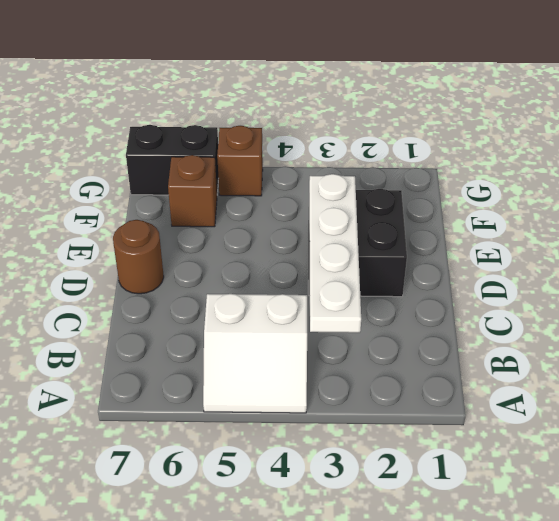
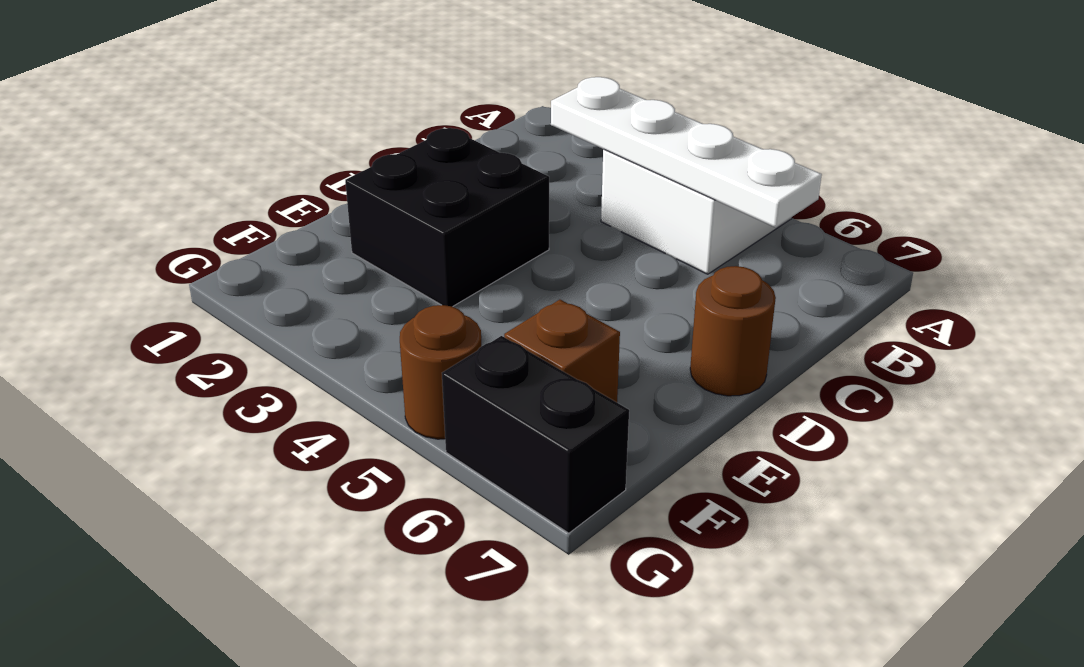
white plate B3:E3 level 2 -> white plate B3:B6 level 2
brown brick G5 level 1 -> brown round brick G5 level 1

